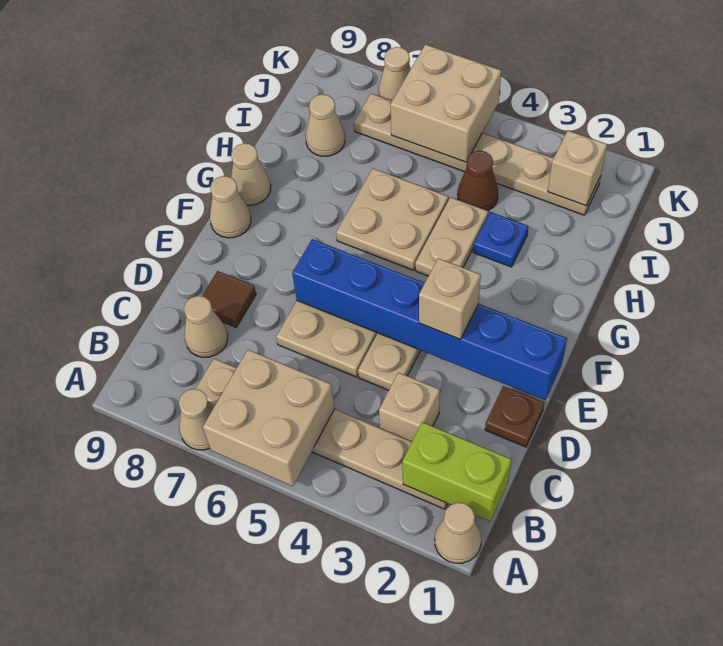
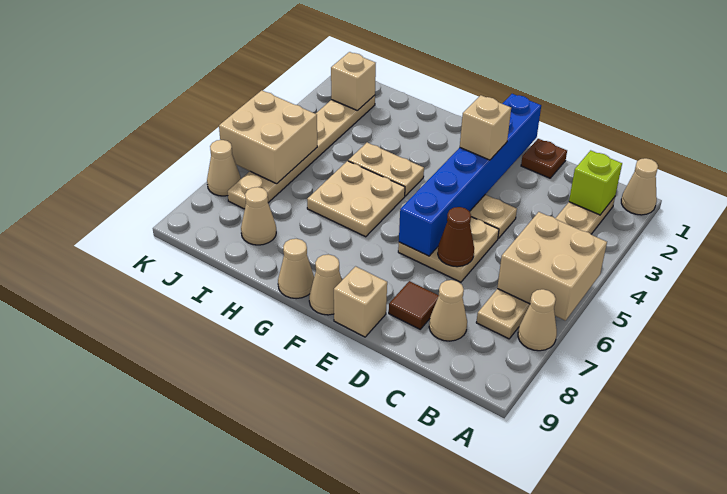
lime brick B1:B2 level 2 -> lime brick B2 level 2
tan brick C3 level 1 -> tan brick E9 level 1
blue plate H3 level 1 -> none
brown cone I4 level 1 -> brown cone D6 level 2

